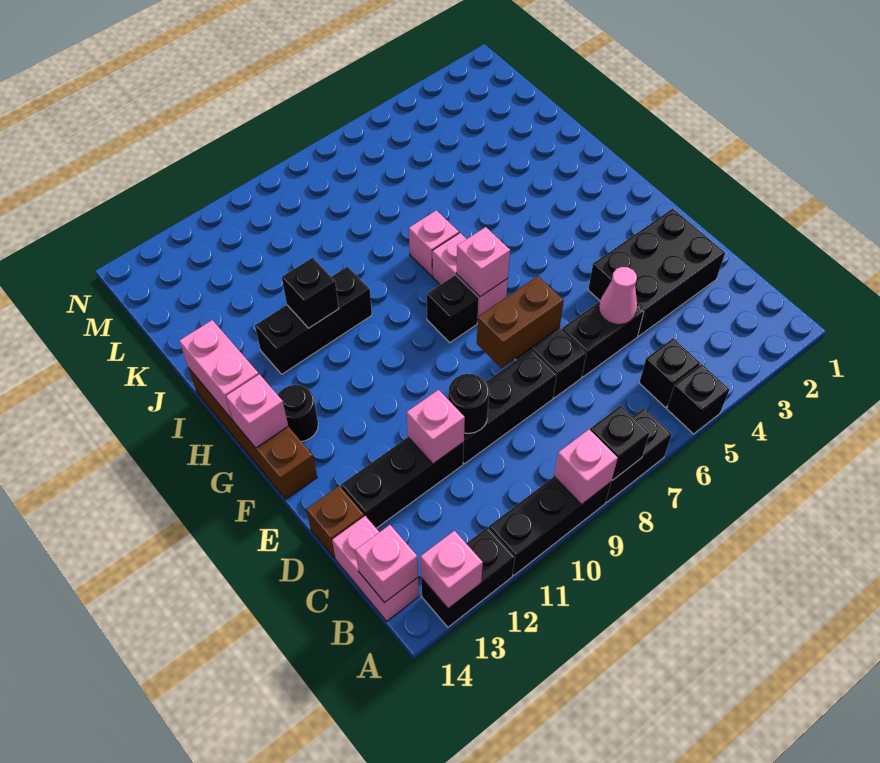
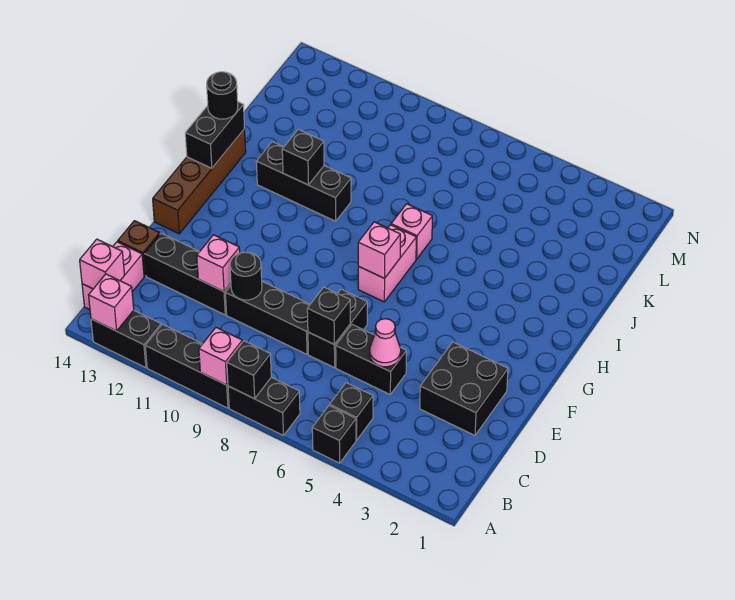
black brick D2:E4 level 1 -> black brick D2:E3 level 1
brown brick E7:E8 level 2 -> none
black brick G8 level 1 -> black brick D7 level 2
black round brick G13 level 1 -> black round brick I14 level 3
pink brick G14 level 2 -> none
pink brick H14:I14 level 2 -> black brick H14:I14 level 2

